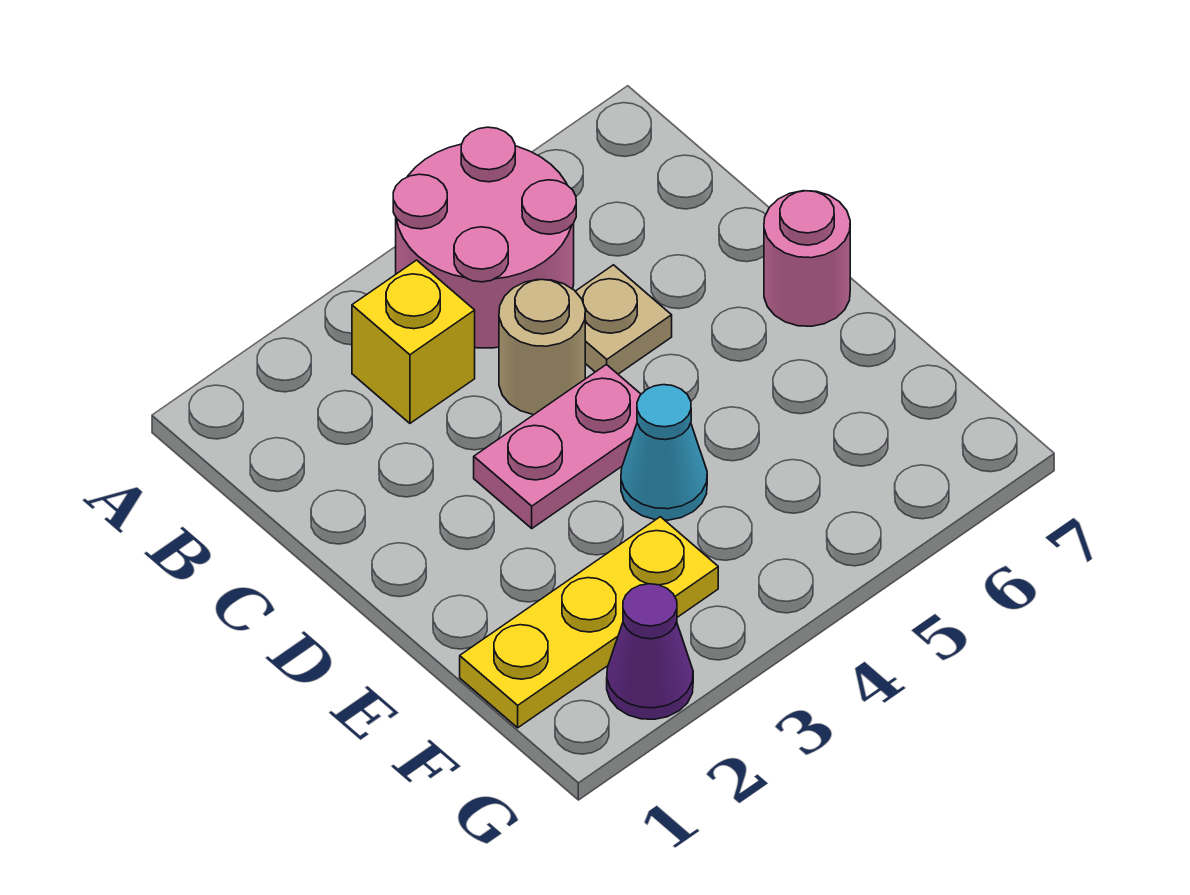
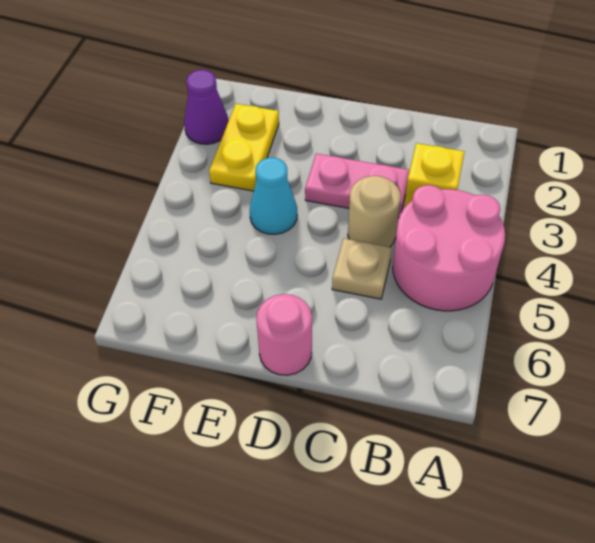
pink plate D3:D4 level 1 -> pink plate C3:D3 level 1
yellow plate F1:F3 level 1 -> yellow plate F2:F3 level 1

